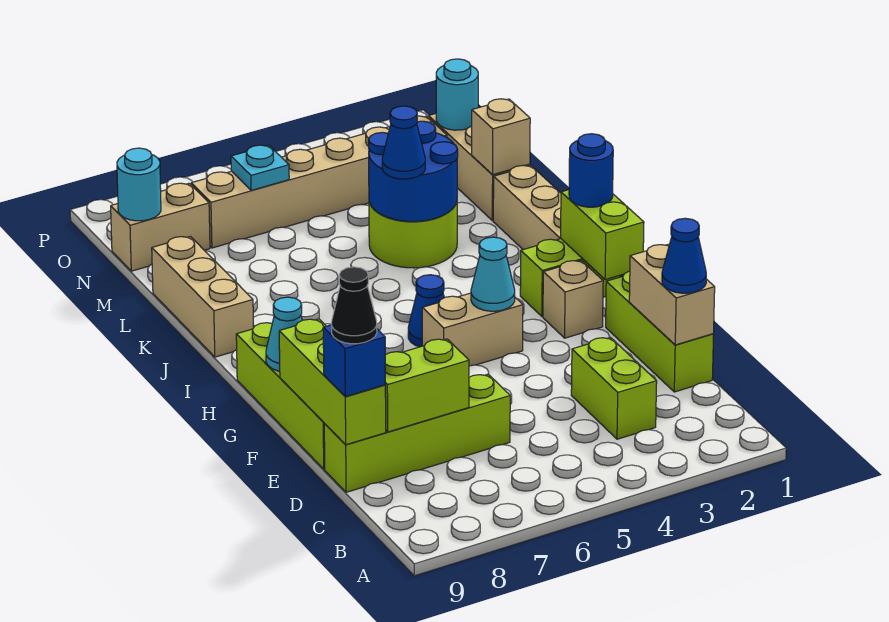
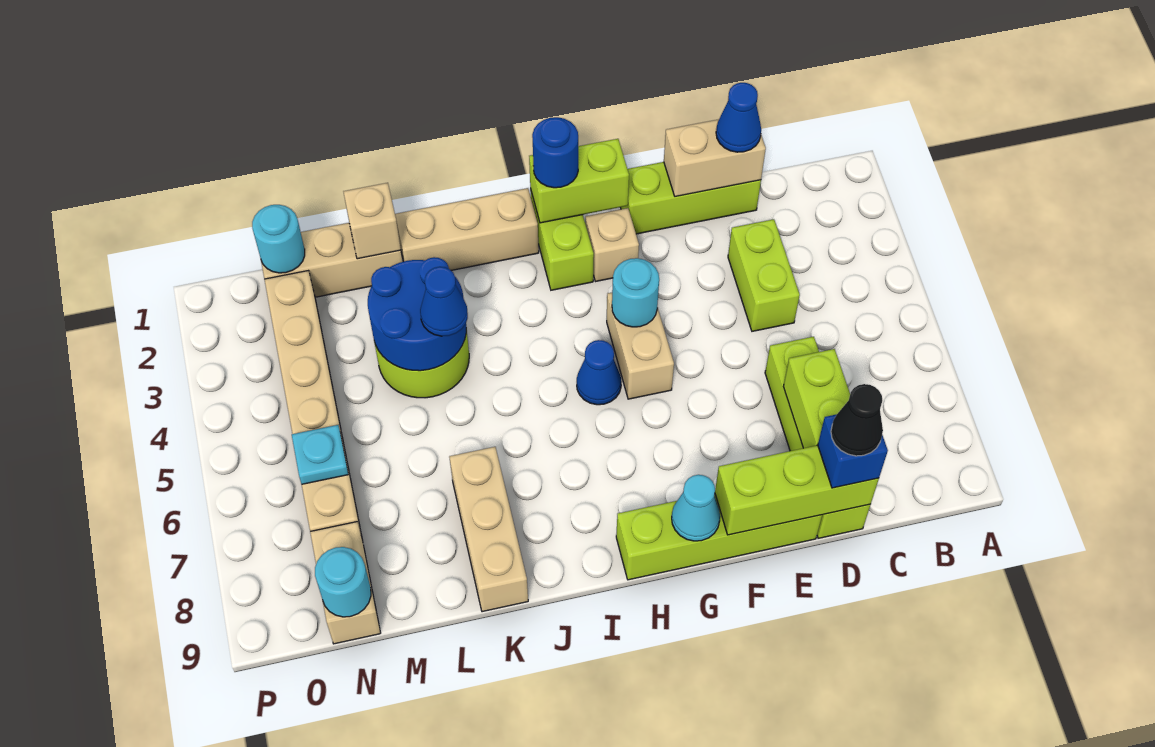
lime brick C3:D3 level 1 -> lime brick D3:D4 level 1
cyan cone G4 level 2 -> cyan round brick G4 level 2
tan brick J9:L9 level 1 -> tan brick K7:K9 level 1

